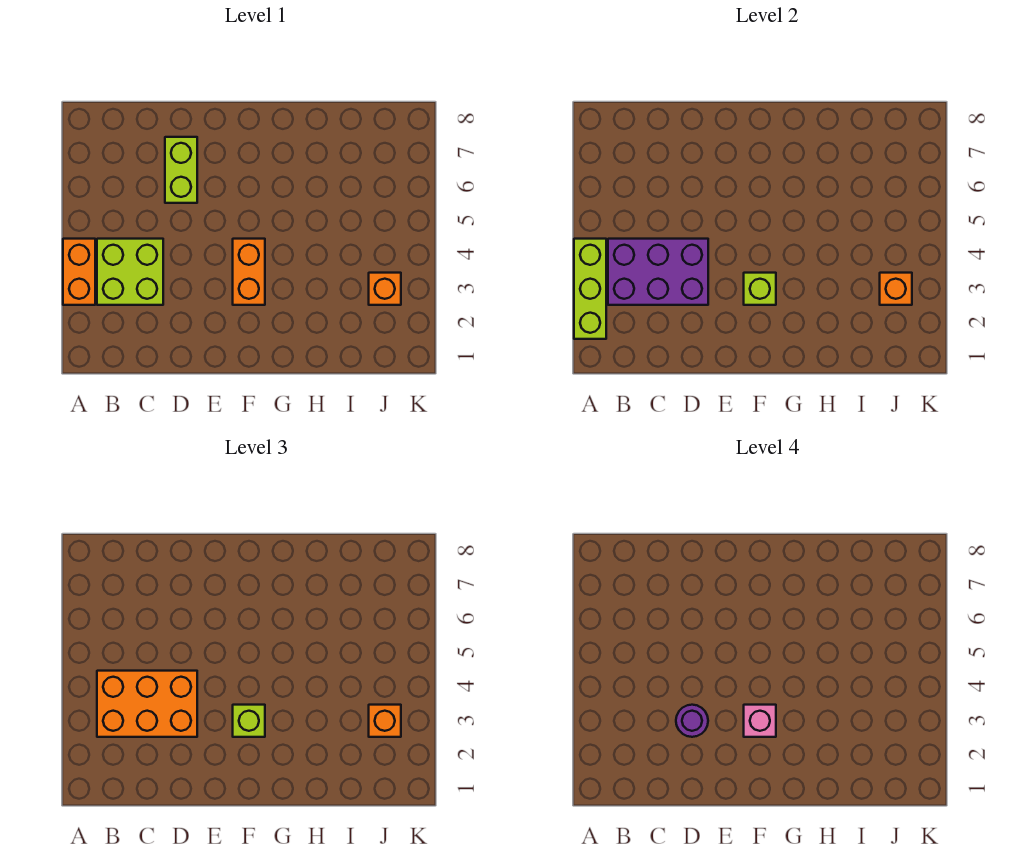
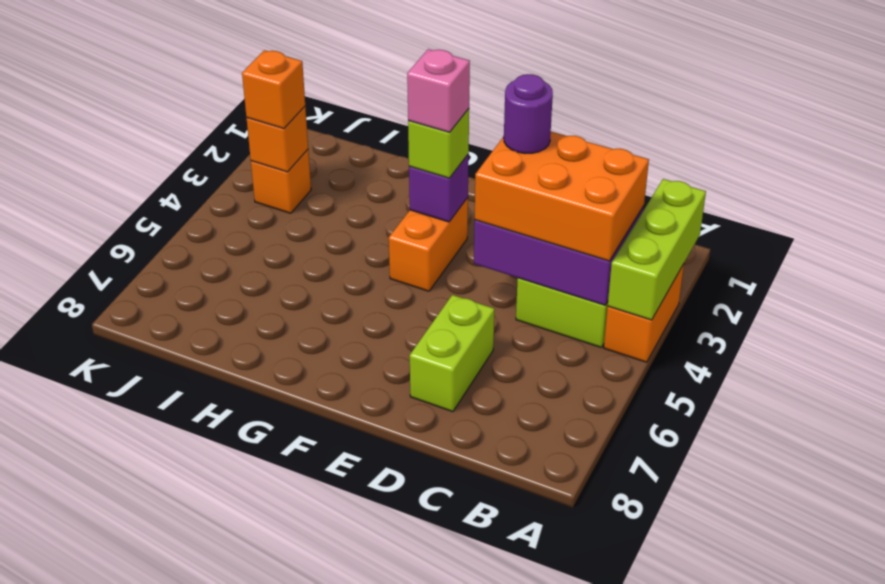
lime brick F3 level 2 -> purple brick F3 level 2

